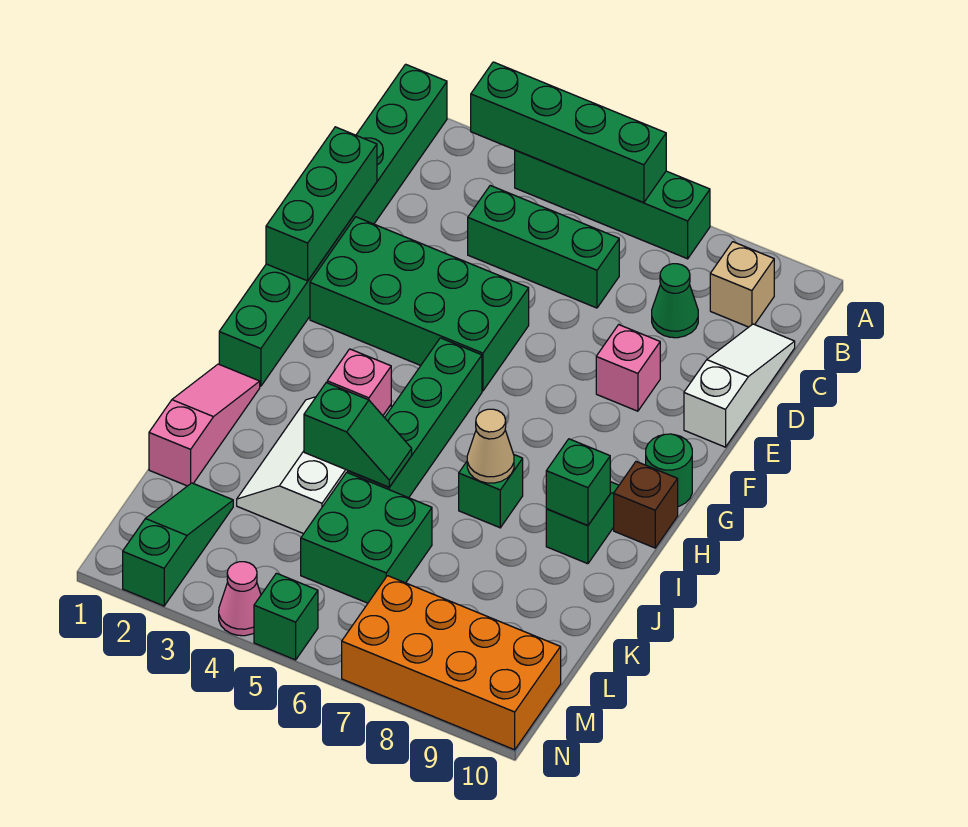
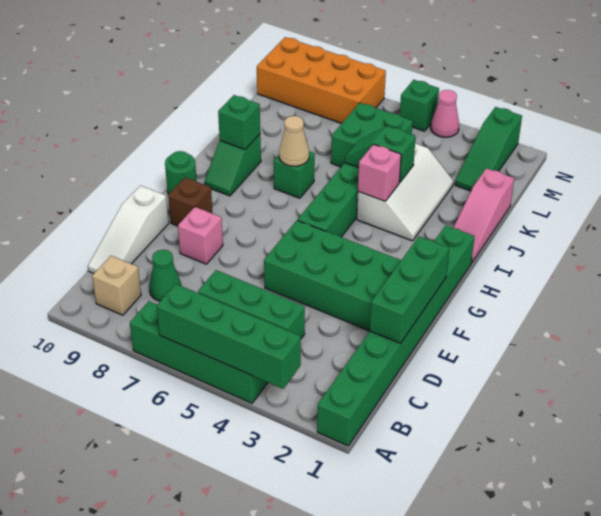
brown brick H10 level 1 -> brown brick F9 level 1

